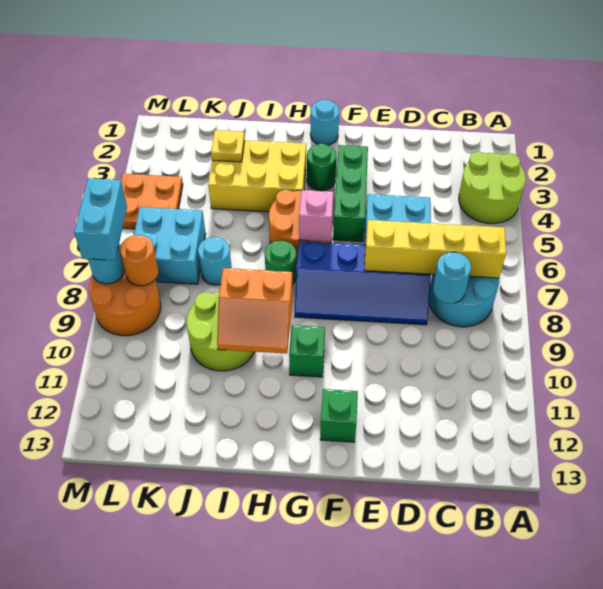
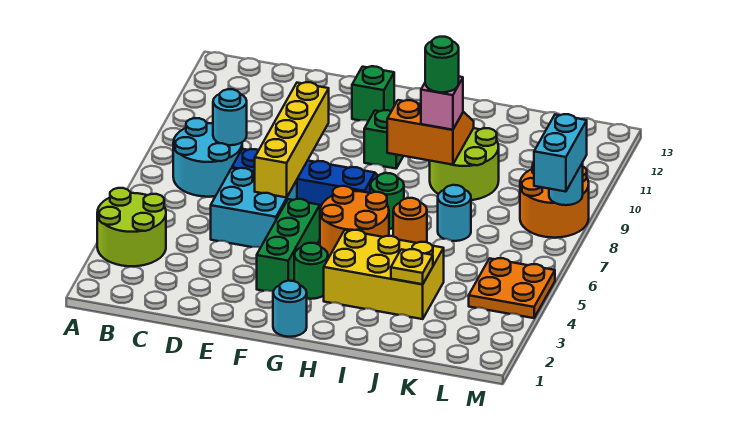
yellow brick B7:E7 level 2 -> yellow brick E6:E9 level 2
pink brick G6 level 2 -> pink brick I9 level 3
none -> green round brick I9 level 4
cyan brick K6:L7 level 1 -> none
orange round brick L8 level 2 -> orange round brick I6 level 1

